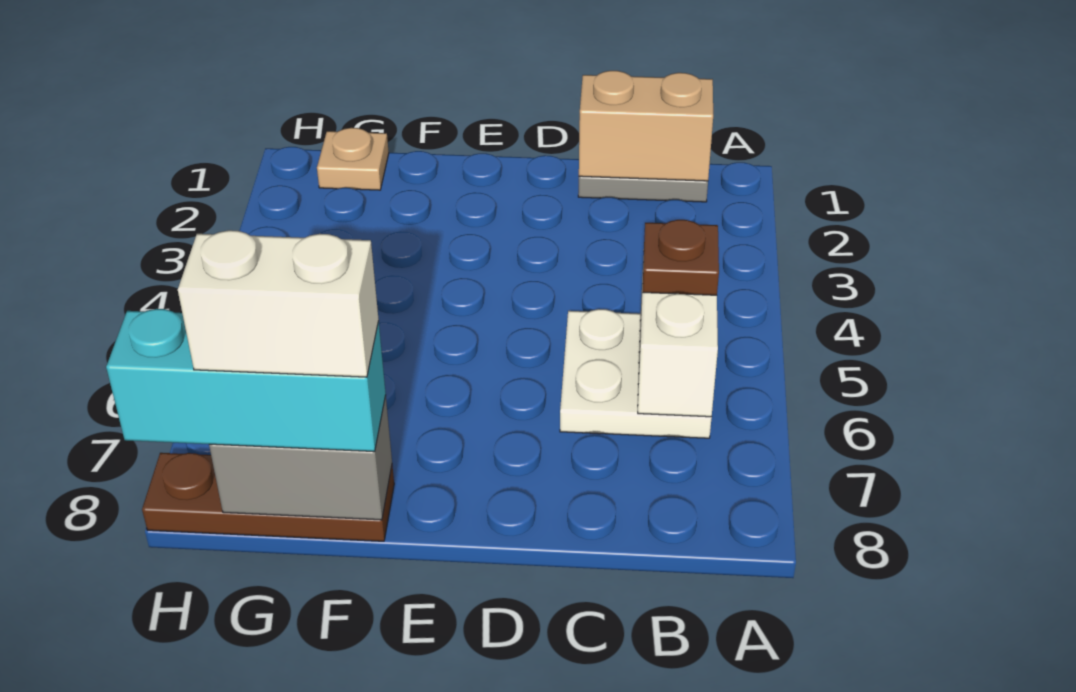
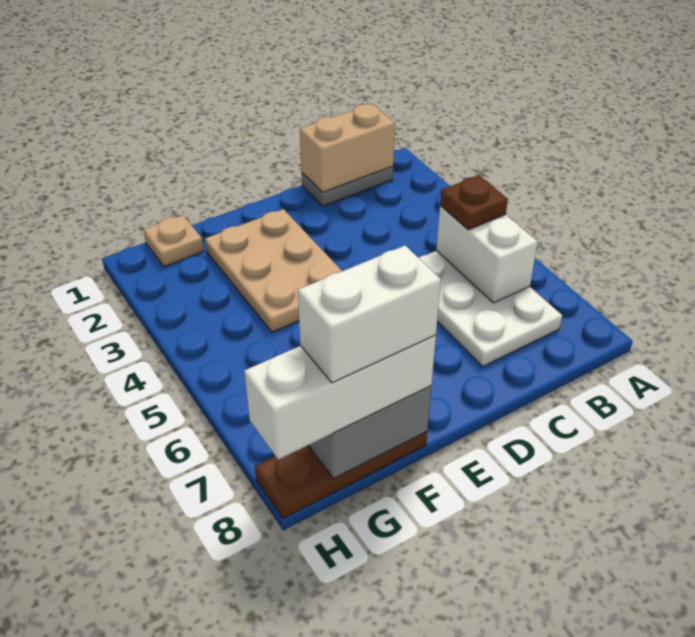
white plate B5:C6 level 1 -> white plate B5:C7 level 1
none -> tan plate E2:F4 level 1
cyan brick F8:H8 level 3 -> white brick F8:H8 level 3

